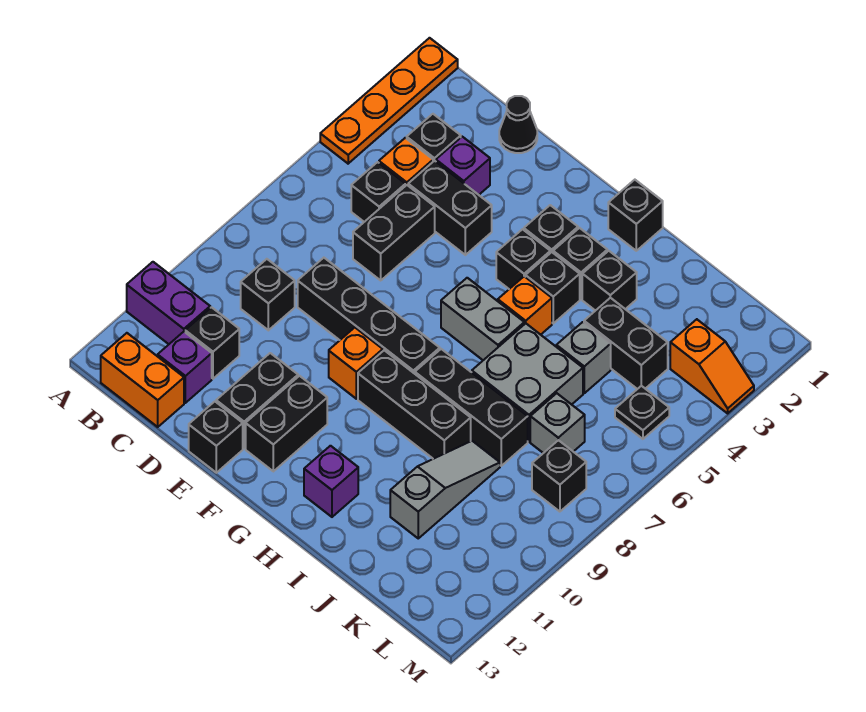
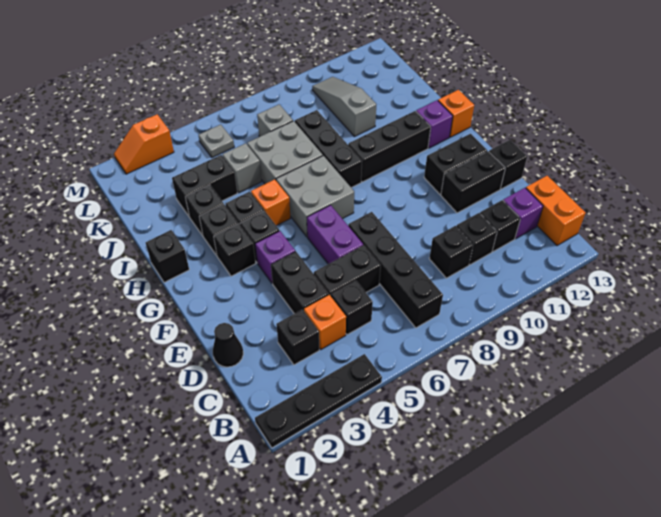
orange plate A1:A4 level 1 -> black plate A1:A4 level 1
purple brick A11:B11 level 1 -> purple brick E6:F6 level 1
purple brick D3 level 1 -> purple brick F4 level 1
black brick D8:G8 level 1 -> black brick B7:E7 level 1
orange brick F9 level 1 -> orange brick H13 level 1
grey brick G6:H6 level 1 -> grey brick G6:H7 level 1
black brick G9:I9 level 1 -> black brick H9:H11 level 1
black brick J4:K4 level 1 -> black brick J3:J4 level 1
grey slope J9:J11 level 1 top 11 -> grey slope J10:L10 level 1 top J
orange slope L3:M3 level 1 top L -> orange slope M2:M3 level 1 top 3
black plate L5 level 1 -> grey plate L5 level 1
black brick L8 level 1 -> black brick C10 level 1

